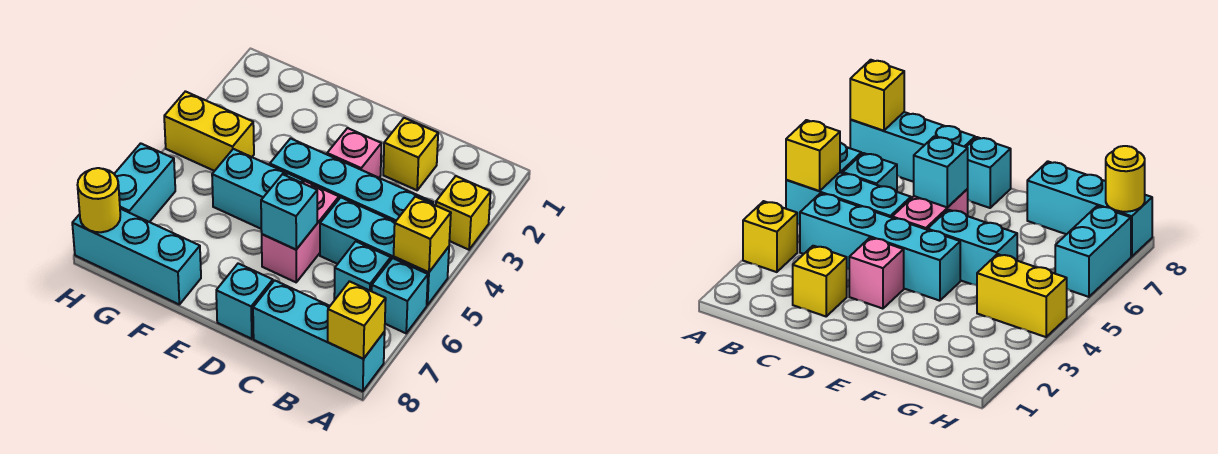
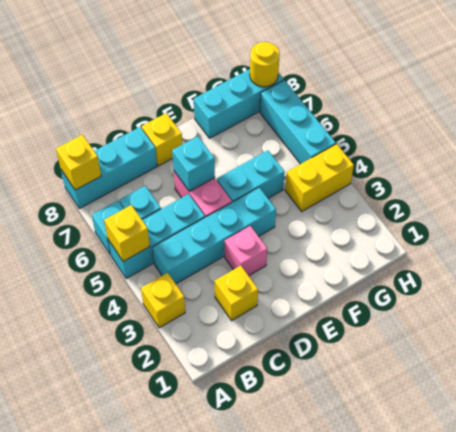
cyan brick D8 level 1 -> yellow brick D8 level 1
cyan brick H6:H7 level 1 -> cyan brick H5:H7 level 1

